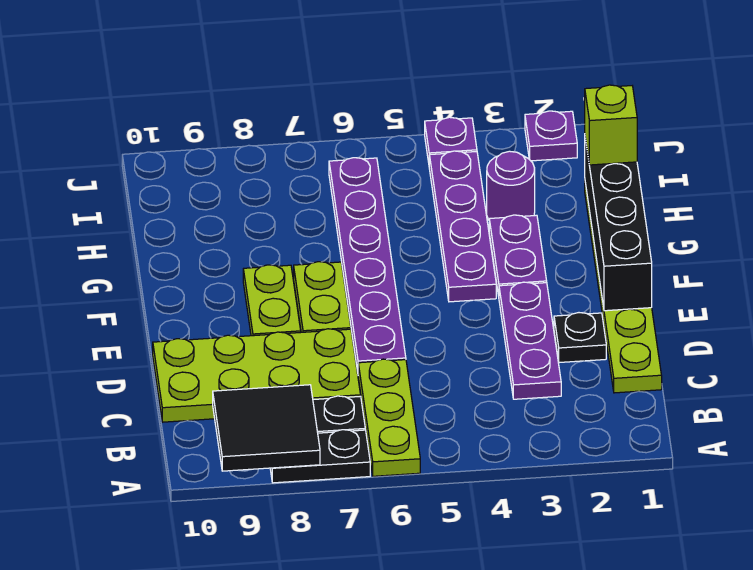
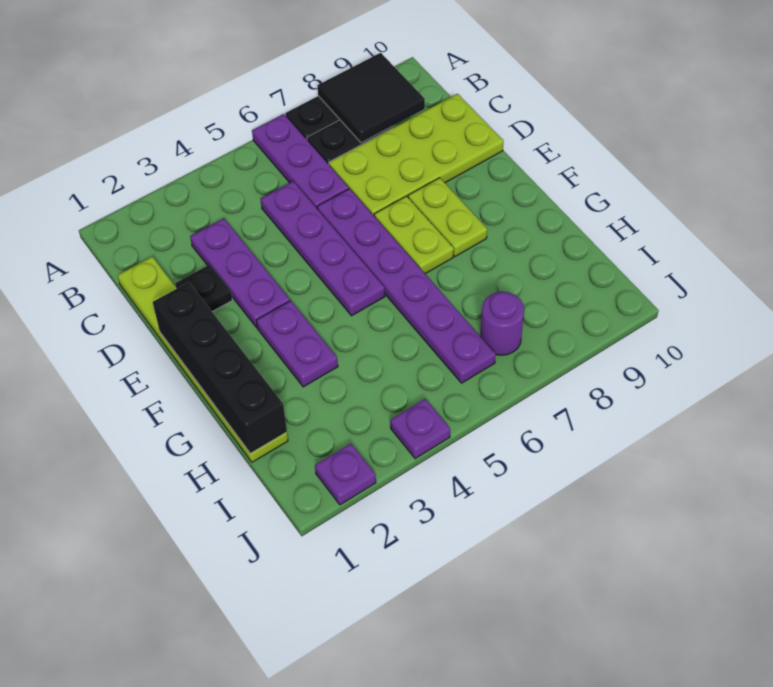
lime plate A6:C6 level 1 -> purple plate A6:C6 level 1
purple plate F4:I4 level 1 -> purple plate C5:F5 level 1
lime brick H1 level 3 -> none
purple round brick H3 level 1 -> purple round brick I7 level 1

